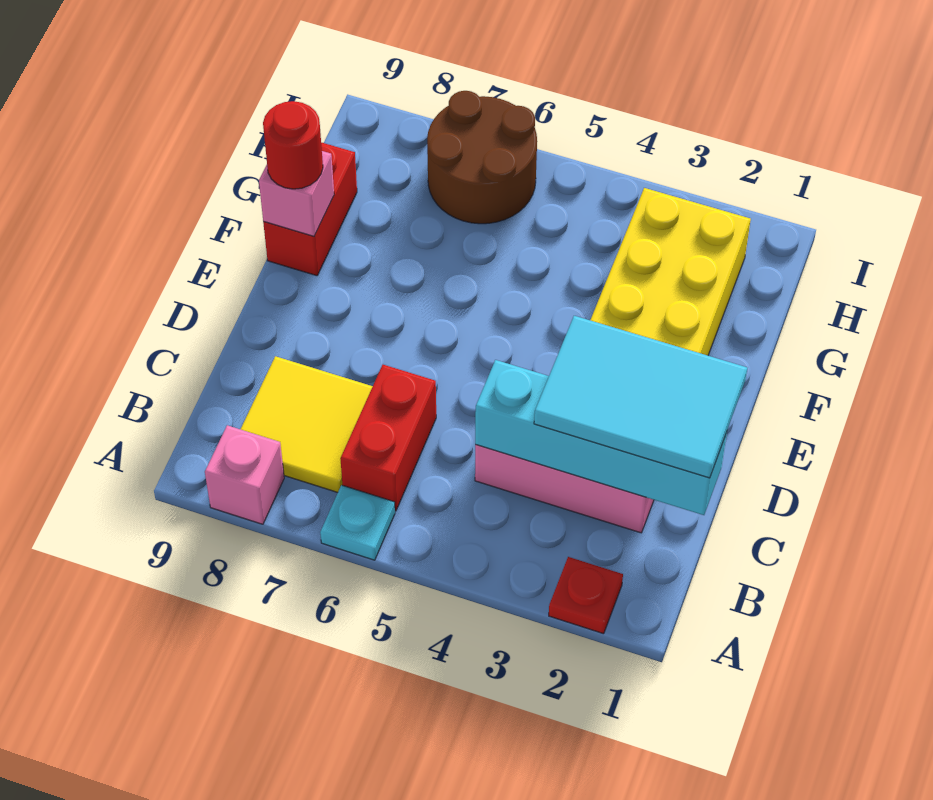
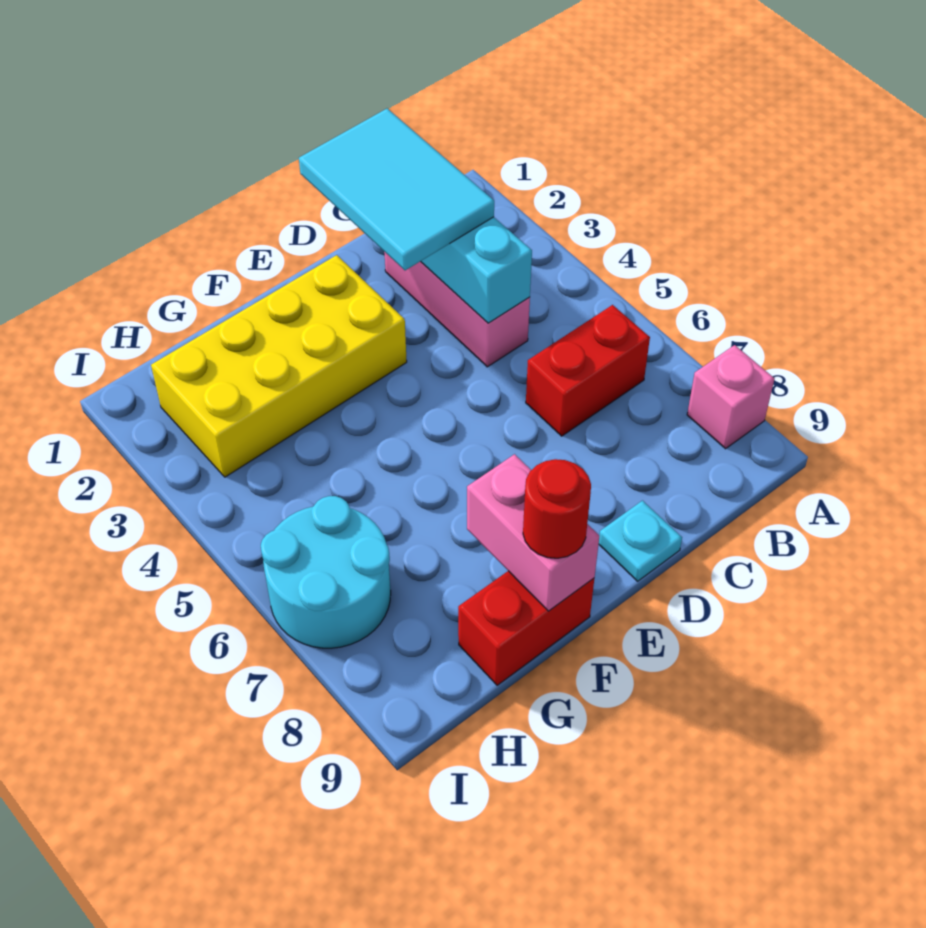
red plate A2 level 1 -> none
cyan plate A6 level 1 -> cyan plate D9 level 1
yellow tile B7:C8 level 1 -> none
pink brick F9 level 2 -> pink brick F8:F9 level 2
brown round brick H6:I7 level 1 -> cyan round brick H6:I7 level 1

